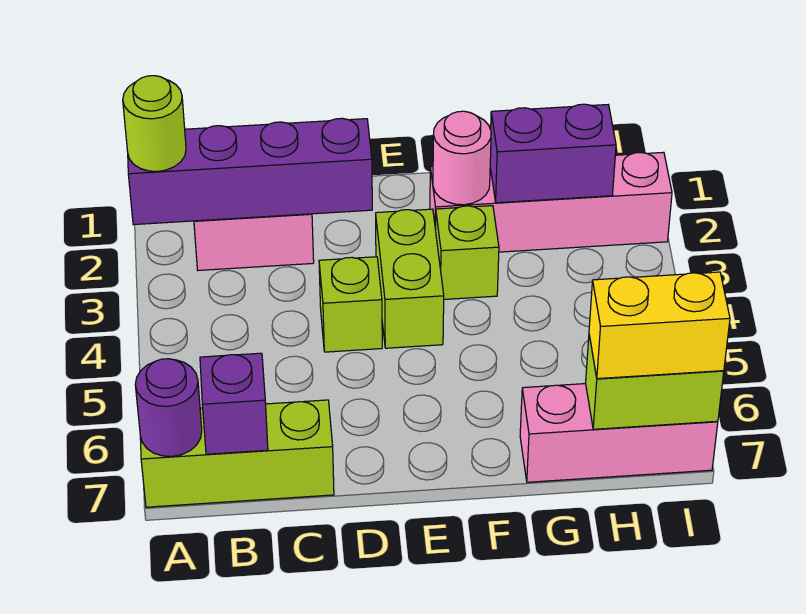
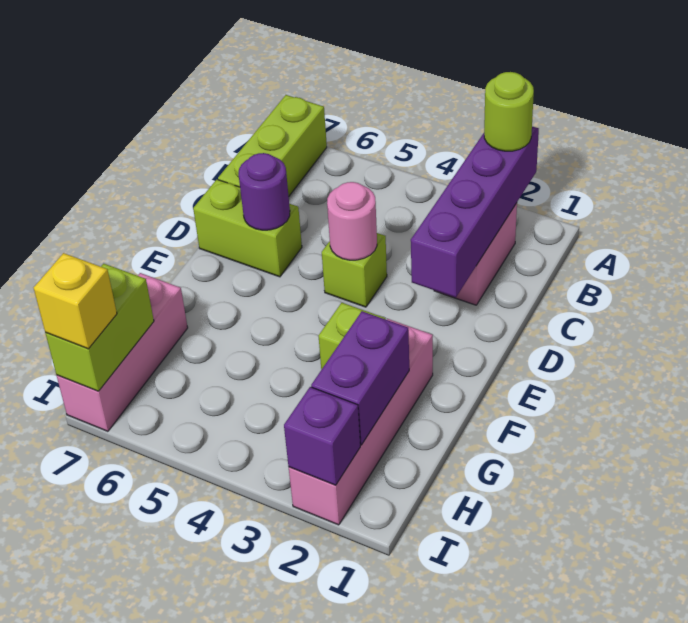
purple round brick A7 level 2 -> purple round brick D6 level 2
purple brick B7 level 2 -> purple brick I2 level 2
lime brick E3:E4 level 1 -> lime brick D6:D7 level 1
pink round brick F2 level 2 -> pink round brick D4 level 2
yellow brick H7:I7 level 3 -> yellow brick I7 level 3

